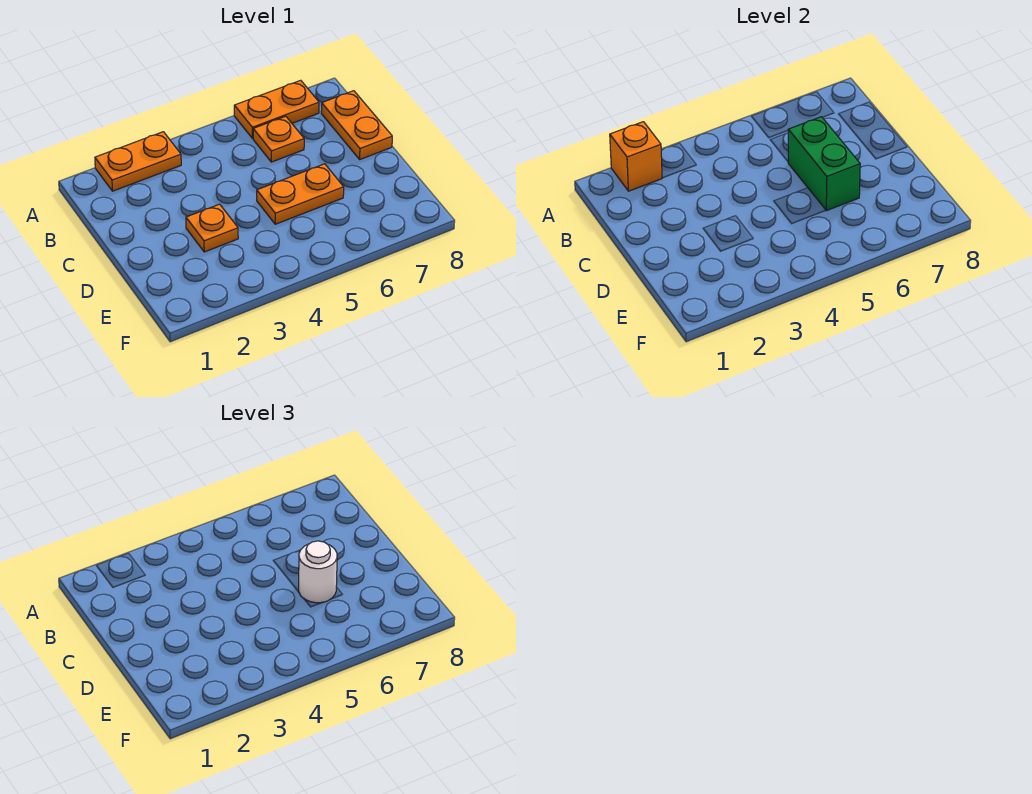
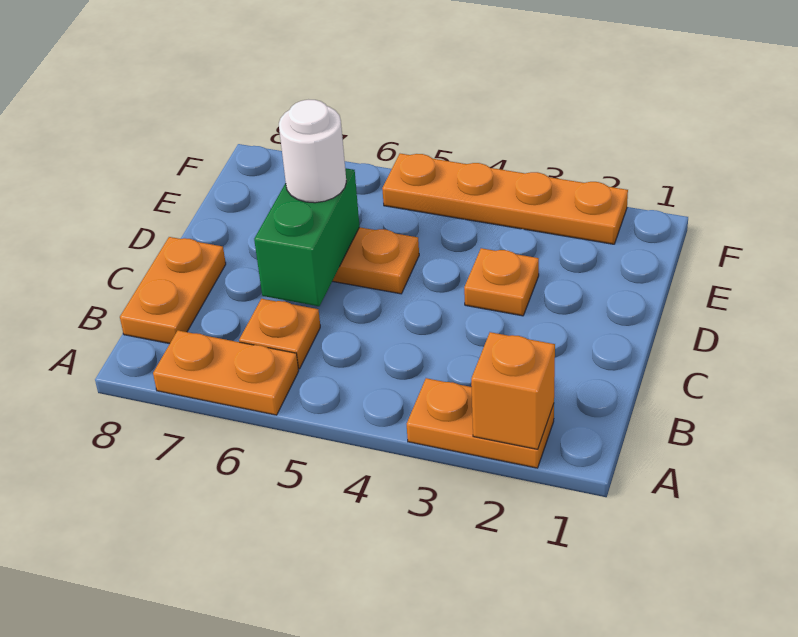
none -> orange plate F2:F5 level 1

